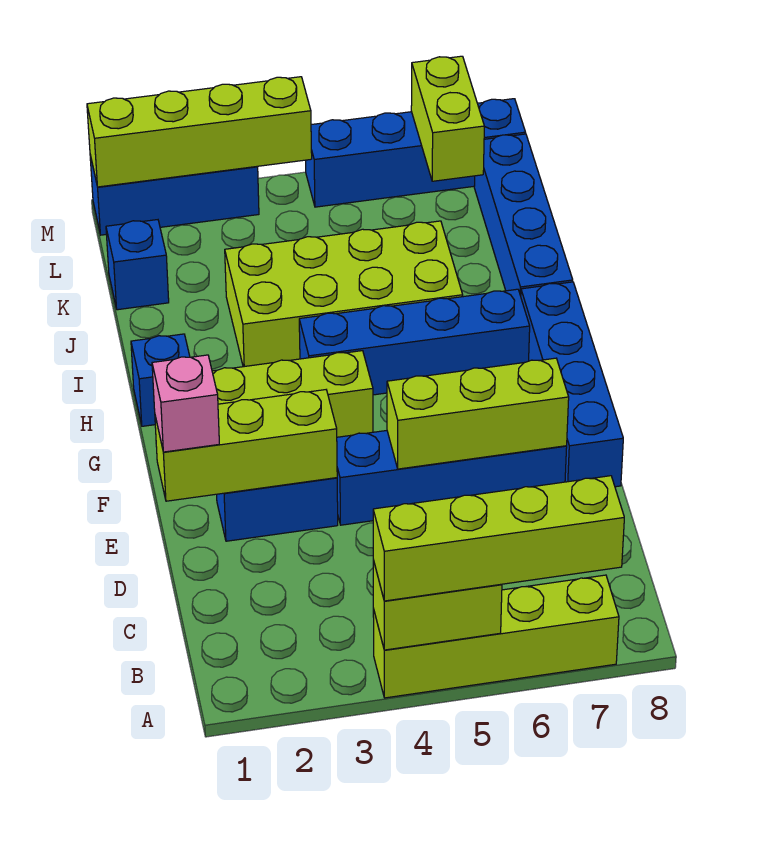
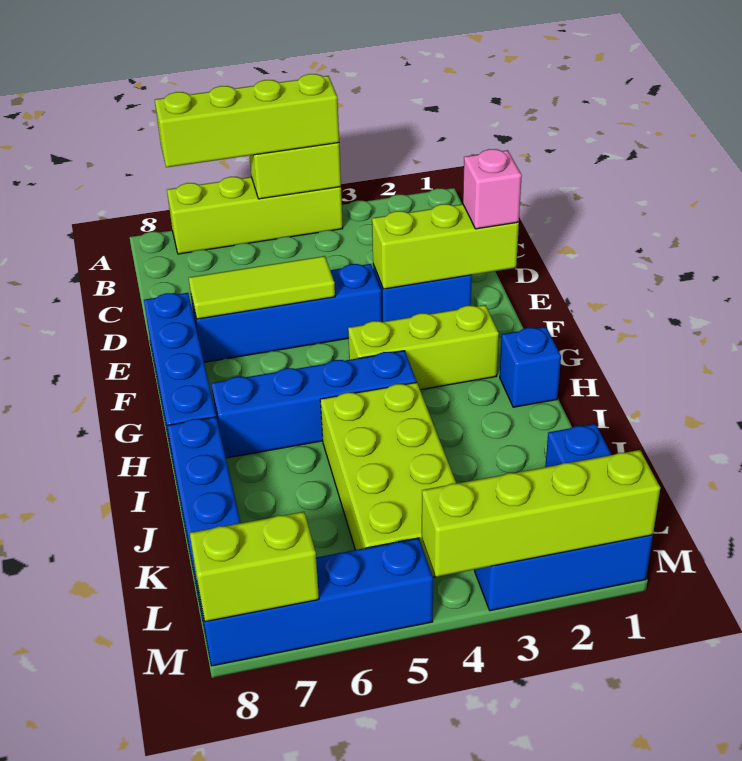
lime brick E5:E7 level 2 -> lime tile E5:E7 level 2
lime brick I3:J6 level 1 -> lime brick I4:L5 level 1
lime brick L7:M7 level 2 -> lime brick M7:M8 level 2

